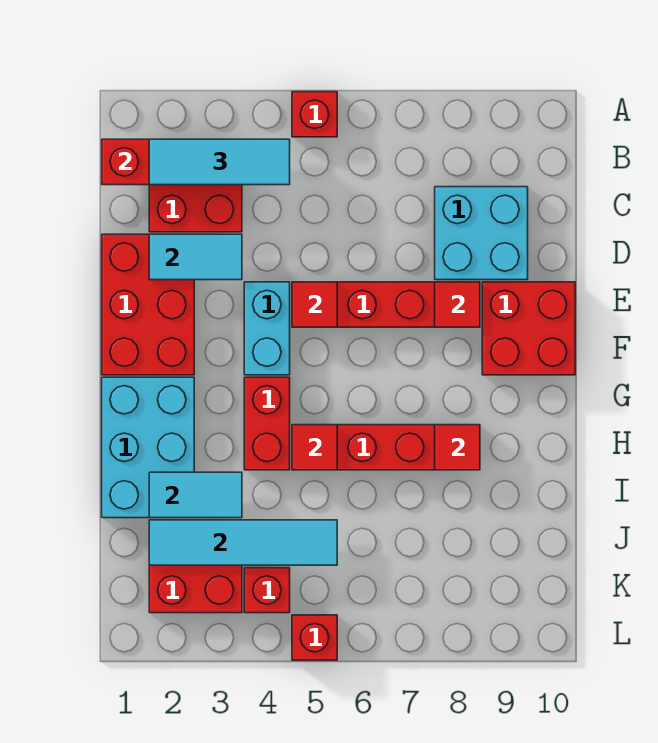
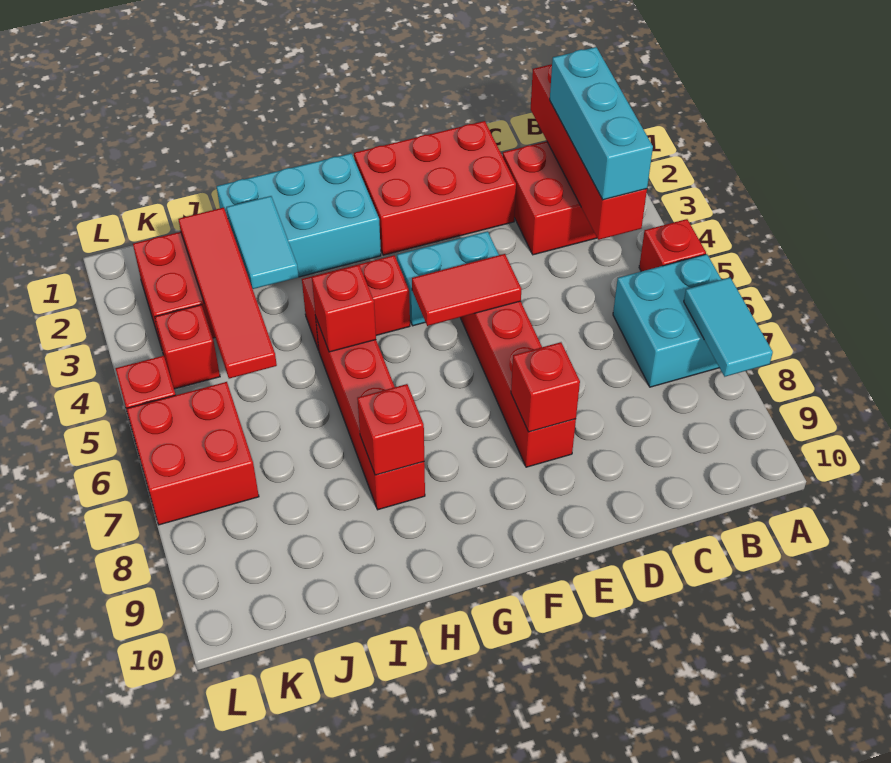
cyan tile B2:B4 level 3 -> cyan brick B2:B4 level 3
cyan brick C8:D9 level 1 -> cyan brick A6:B7 level 1
cyan tile D2:D3 level 2 -> cyan tile A7:A8 level 2
red tile E5 level 2 -> red tile E5:F5 level 2
red tile E8 level 2 -> red brick E8 level 2
red brick E9:F10 level 1 -> red brick K6:L7 level 1
red tile H5 level 2 -> red brick H5 level 2
red tile H8 level 2 -> red brick H8 level 2
cyan tile J2:J5 level 2 -> red tile J2:J5 level 2

